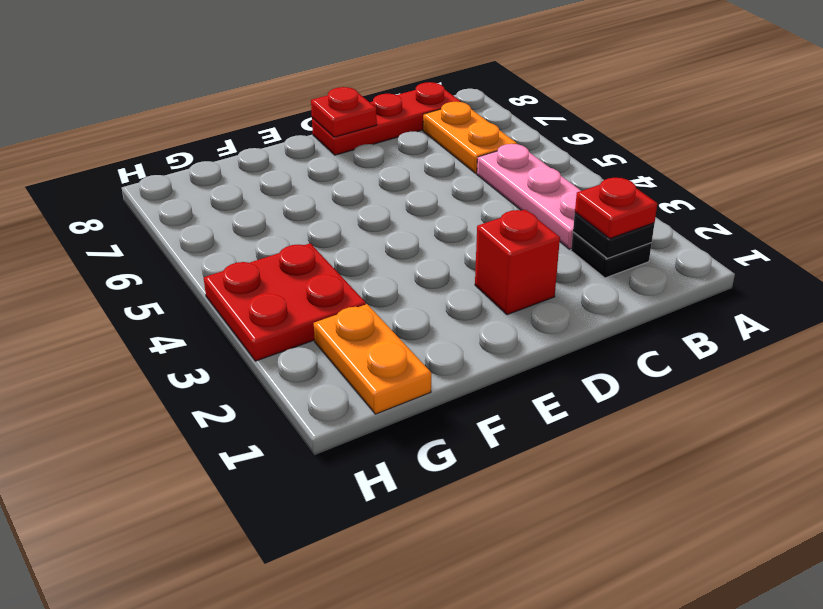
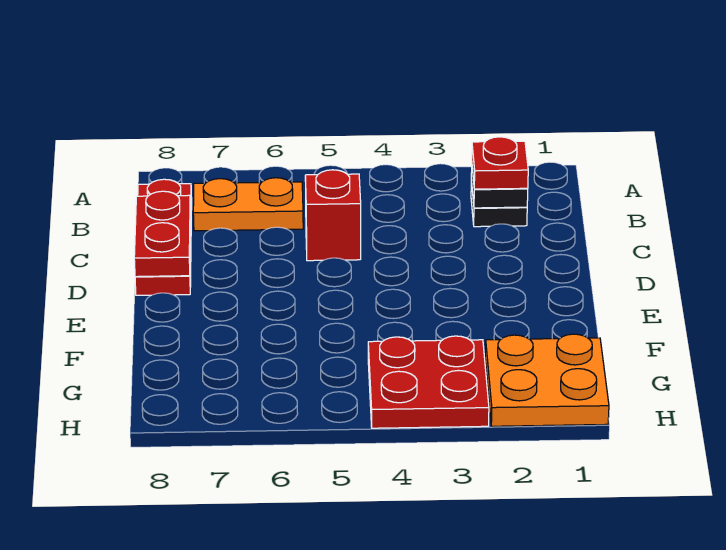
pink plate B3:B5 level 1 -> none
red brick D2 level 1 -> red brick C5 level 1
red plate D8 level 2 -> red plate C8:D8 level 2
orange plate G1:G2 level 1 -> orange plate G1:H2 level 1

